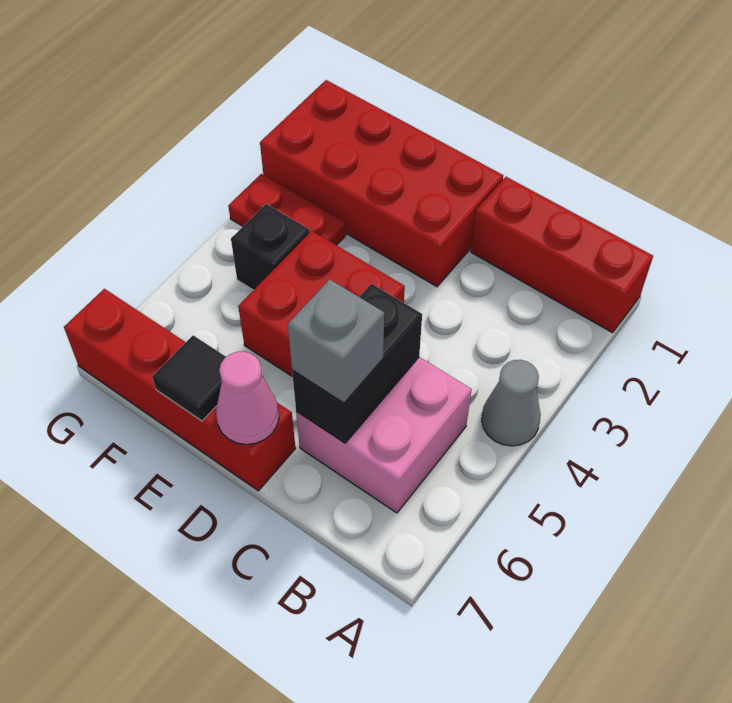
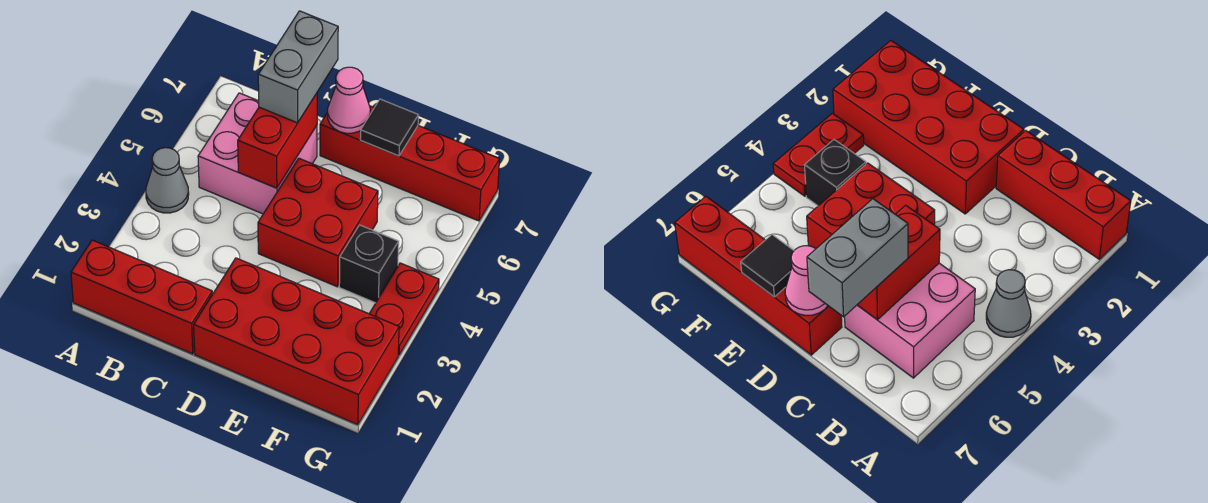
black brick C5:C6 level 2 -> red brick C5:C6 level 2
grey brick C6 level 3 -> grey brick C6:C7 level 3
red plate F3:G3 level 1 -> red plate G3:G4 level 1

